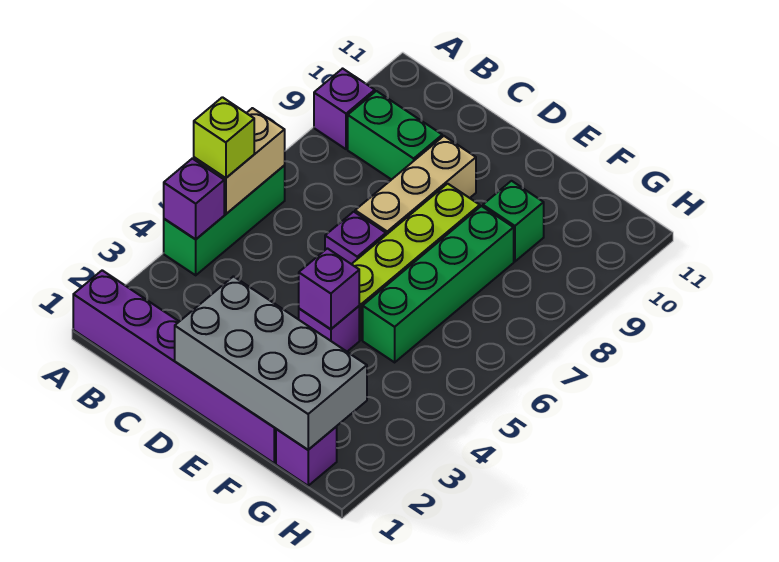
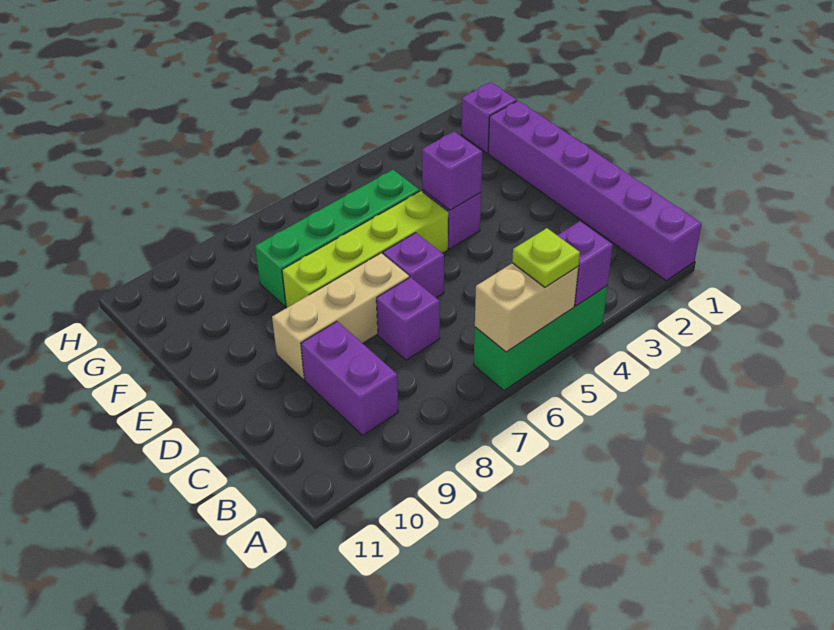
lime brick A5 level 3 -> lime plate A5 level 3
purple brick A9 level 1 -> purple brick C7 level 1
green brick B9:C9 level 1 -> purple brick B9:C9 level 1
grey brick D1:G2 level 2 -> none
green brick F9 level 1 -> none

